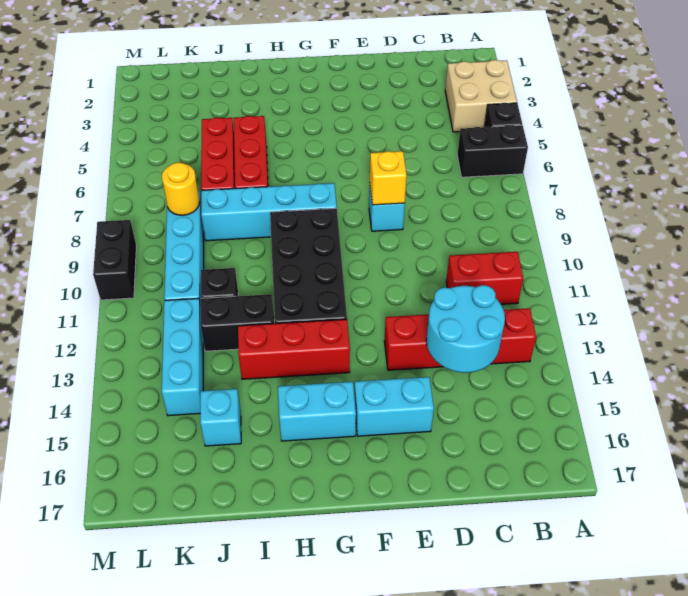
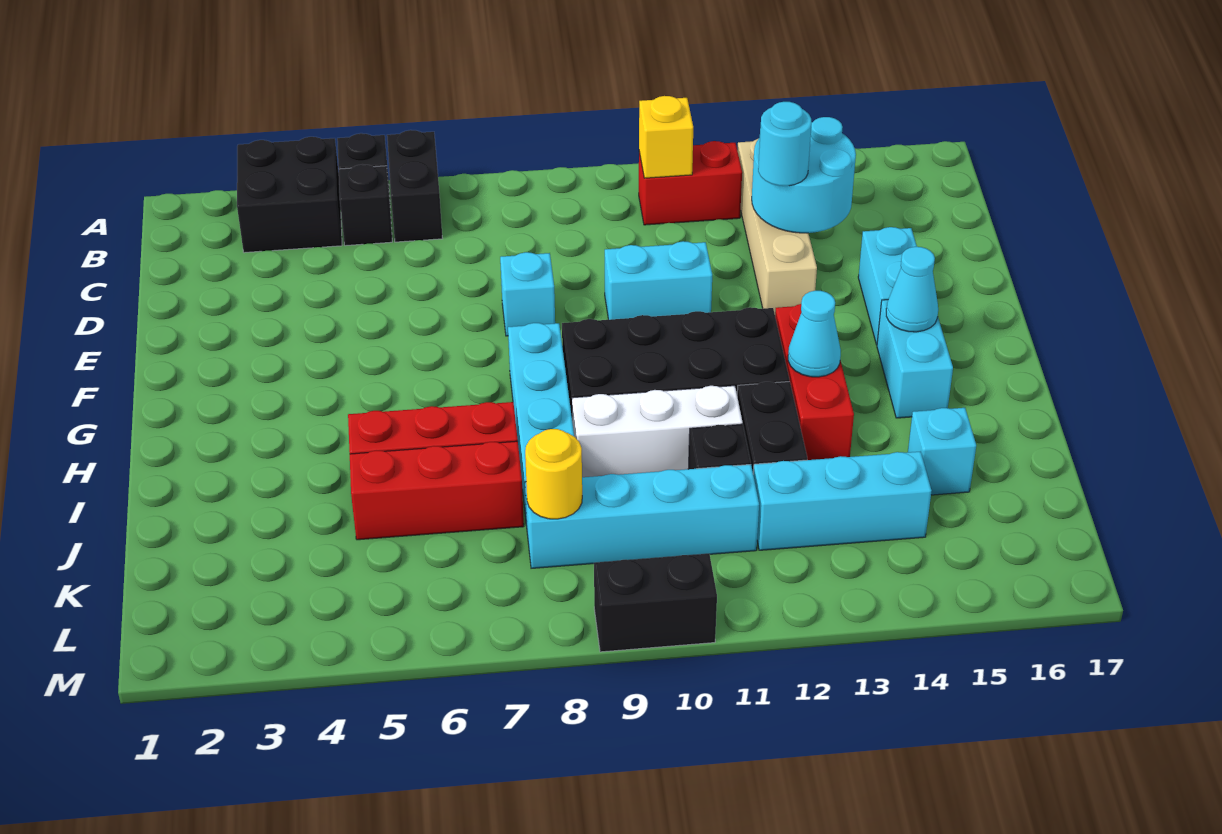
tan brick A3:B4 level 1 -> black brick A3:B4 level 1
none -> black brick B5 level 1
red brick B11:C11 level 1 -> red brick B11:B12 level 1
red brick B13:E13 level 1 -> tan brick B13:E13 level 1
none -> cyan round brick D13 level 3
yellow brick E8 level 2 -> yellow brick B11 level 2
none -> cyan brick E10:E11 level 1
none -> cyan cone G15 level 2
none -> cyan cone H13 level 2
none -> white brick I9:I11 level 1

